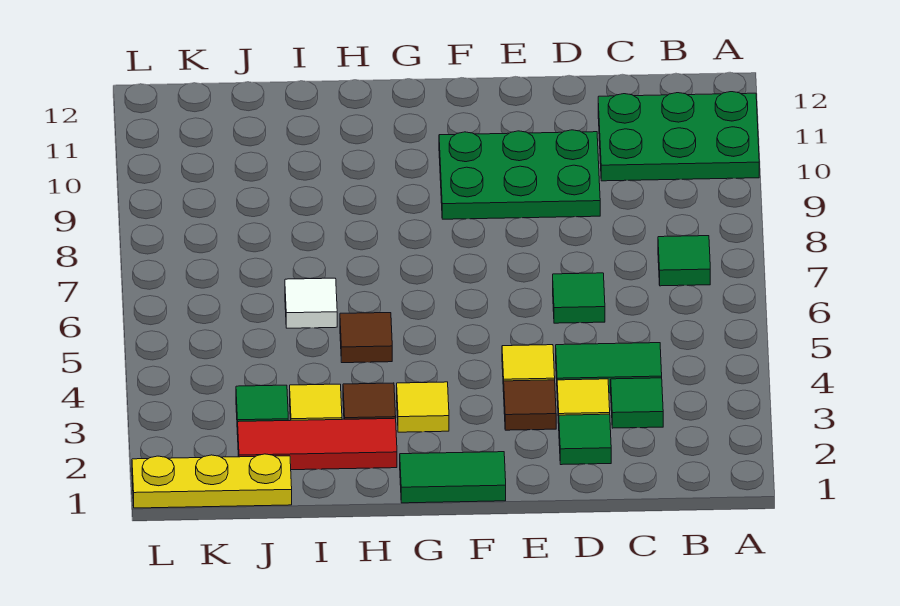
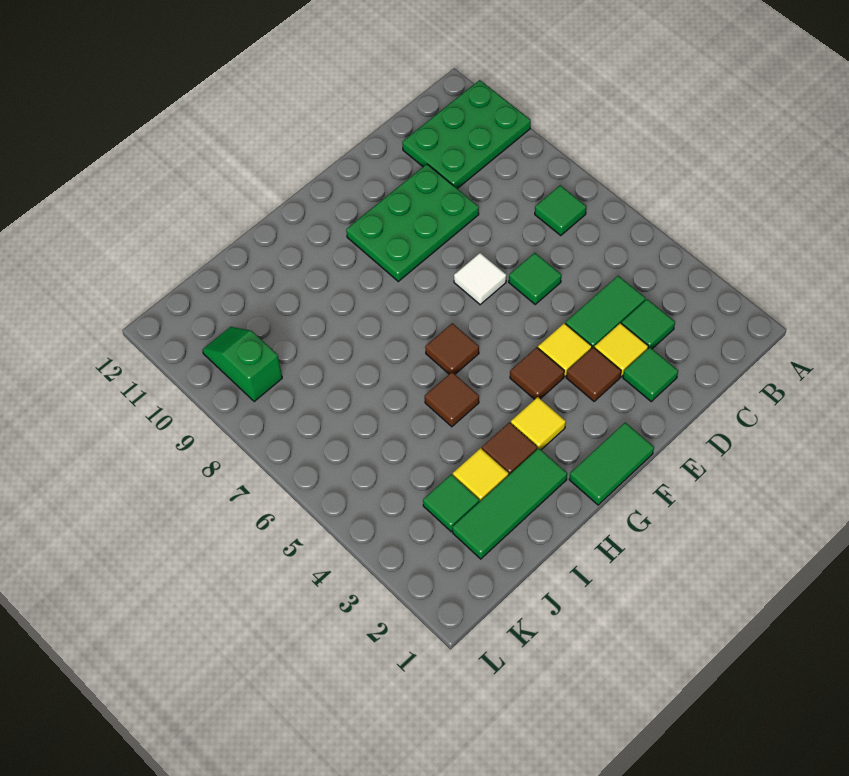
none -> brown tile F4 level 1
none -> brown tile G6 level 1
red tile H2:J2 level 1 -> green tile H2:J2 level 1
white tile I6 level 1 -> white tile E7 level 1
yellow plate J1:L1 level 1 -> none
none -> green slope K9:K10 level 1 top 9

